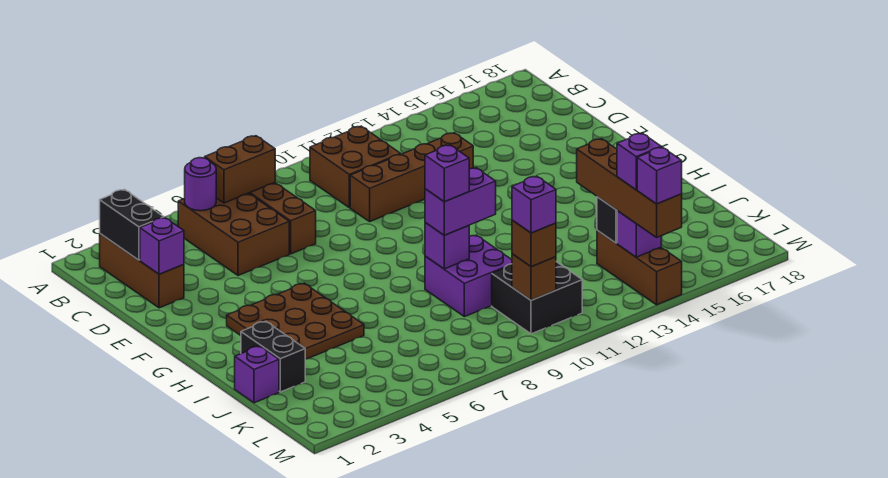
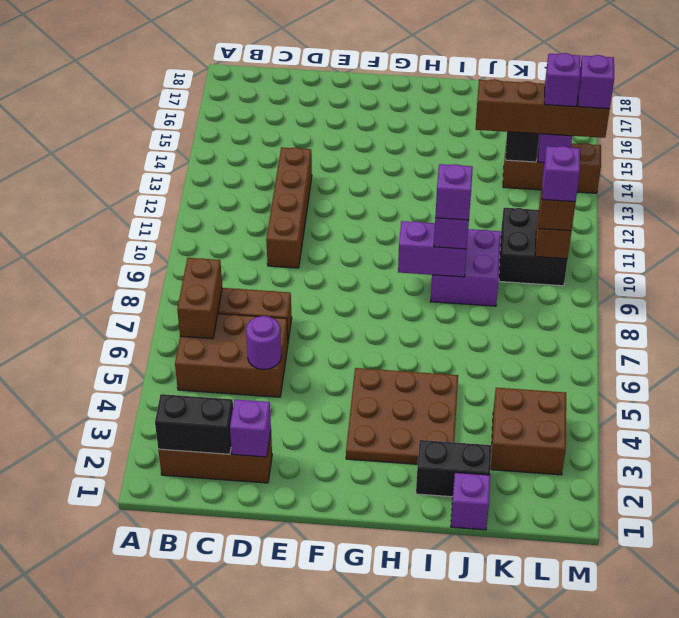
purple round brick B5 level 2 -> purple round brick D5 level 2
brown brick B10:C11 level 1 -> brown brick K3:L4 level 1
purple brick I9 level 2 -> purple brick H9:I9 level 2

